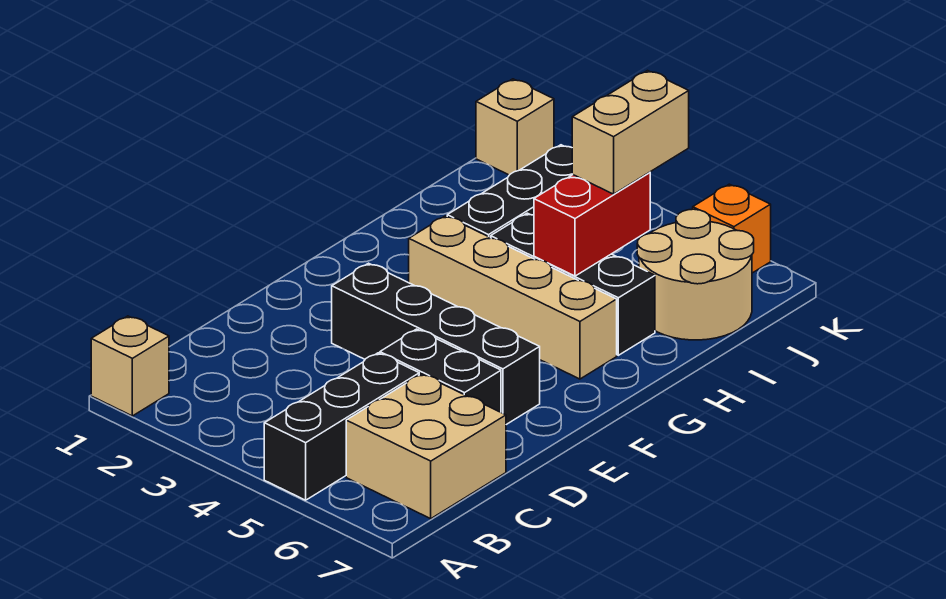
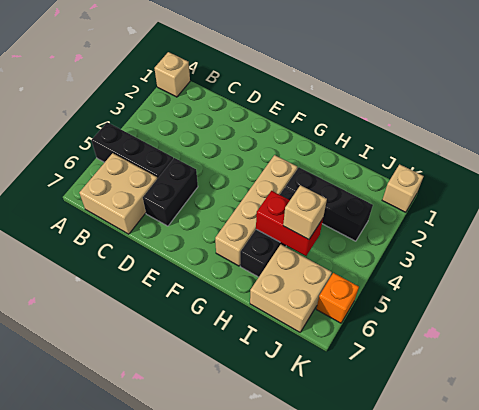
black brick E3:E6 level 1 -> none
tan brick I5:J5 level 3 -> tan brick I5 level 3
tan round brick I6:J7 level 1 -> tan brick I6:J7 level 1

